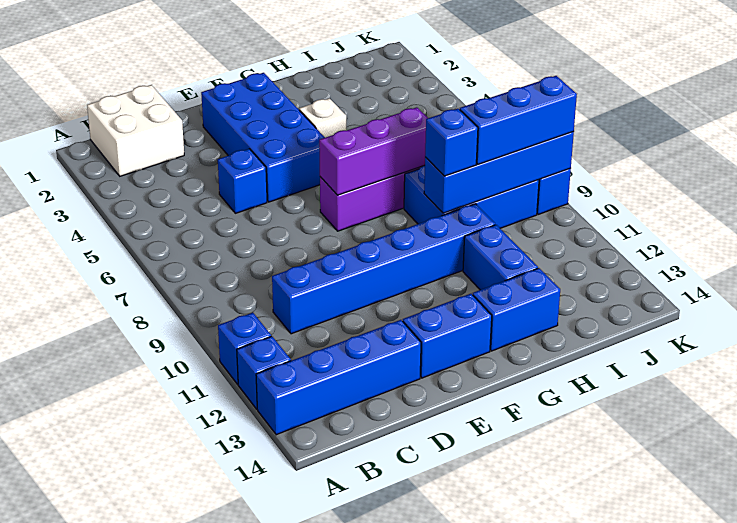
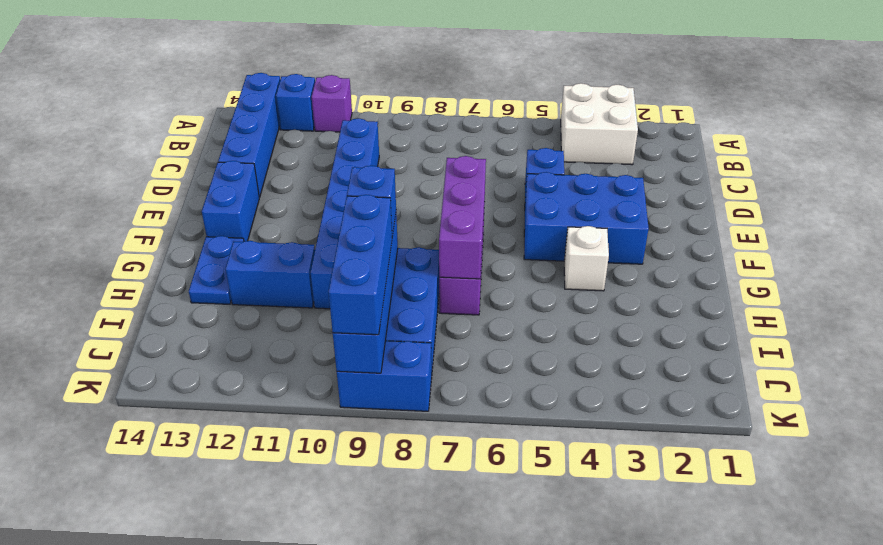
blue brick A11 level 1 -> purple brick A11 level 1
white brick B1:C2 level 1 -> white brick A3:B4 level 1
blue brick E2:F5 level 1 -> blue brick E3:F5 level 1
blue brick G13:H13 level 1 -> blue plate G13:H13 level 1

